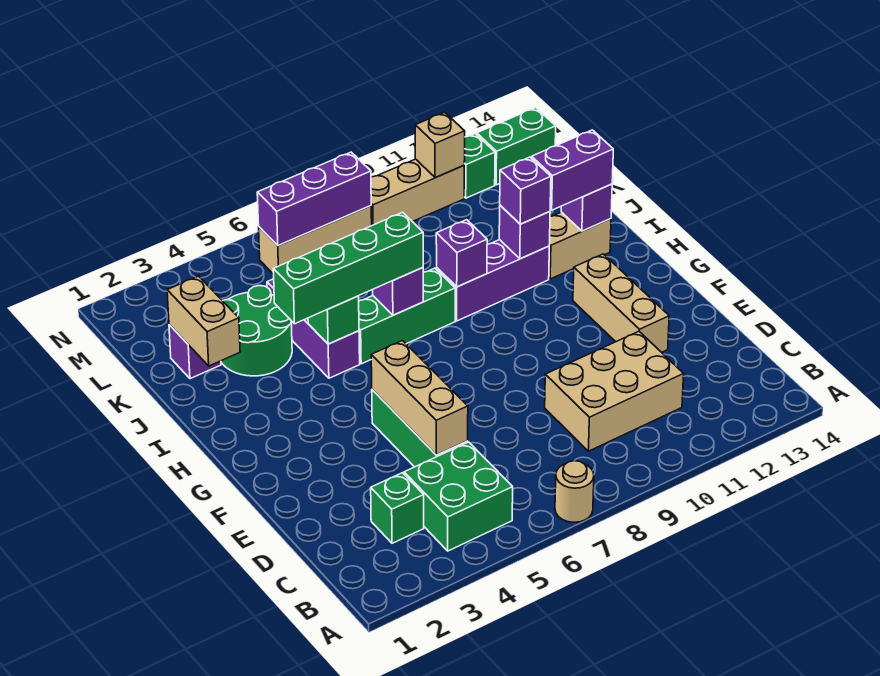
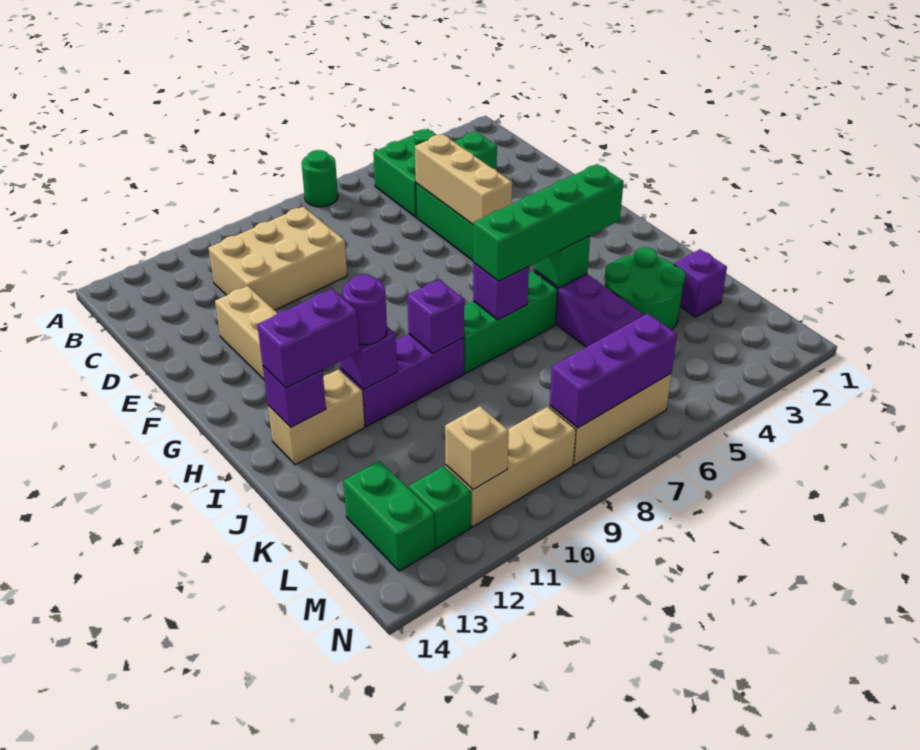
tan round brick A7 level 1 -> green round brick A7 level 1
purple brick I11 level 3 -> purple round brick I11 level 3
tan brick J2:K2 level 2 -> none
green brick M13:M14 level 1 -> green brick L13:M13 level 1

